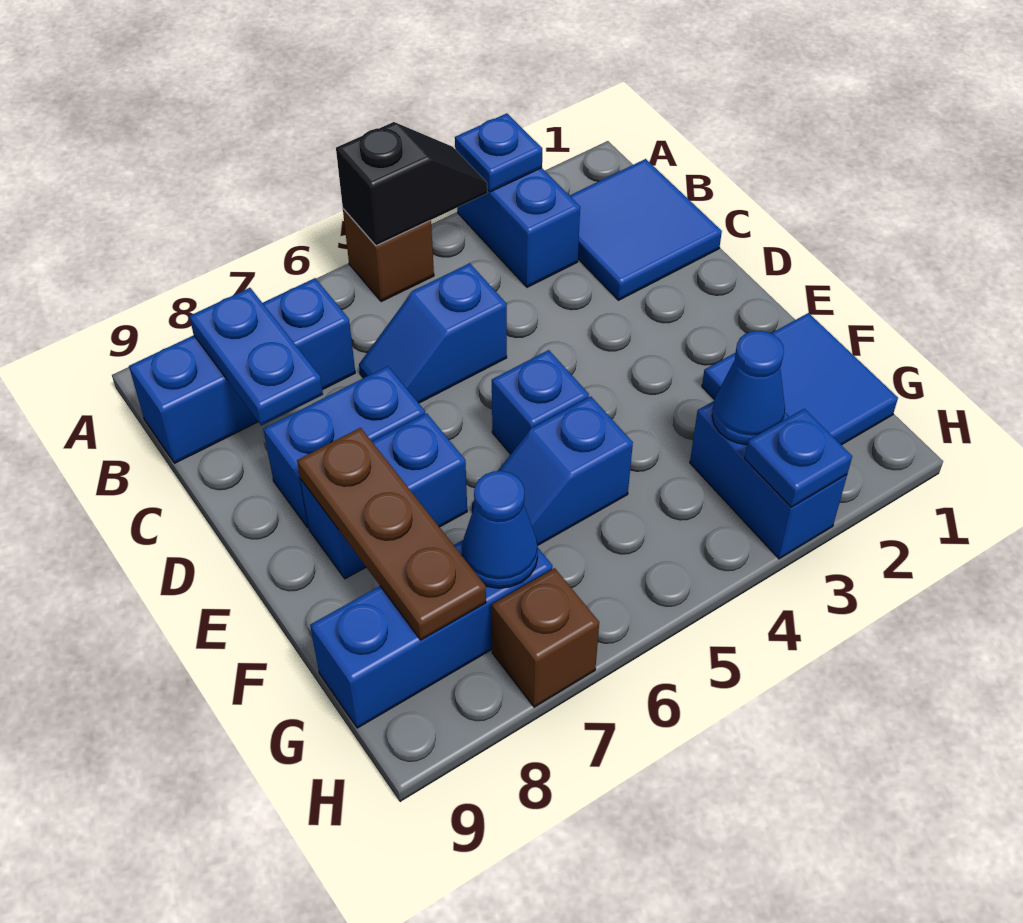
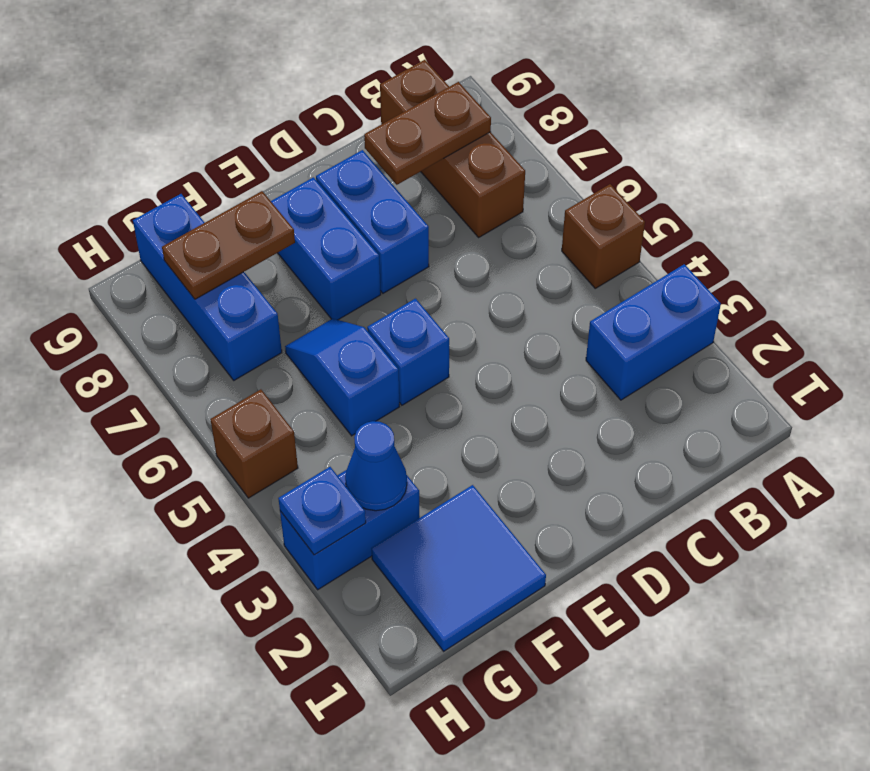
blue plate A3 level 2 -> none
black slope A4:A5 level 2 top 5 -> none
blue tile B1:C2 level 1 -> none
blue brick B7:B9 level 1 -> brown brick B7:B9 level 1
blue plate B8:C8 level 2 -> brown plate B8:C8 level 2
blue slope C5:C6 level 1 top 5 -> none
brown plate E8:G8 level 2 -> brown plate F8:G8 level 2
blue cone G7 level 2 -> none
brown brick H7 level 1 -> brown brick H5 level 1

